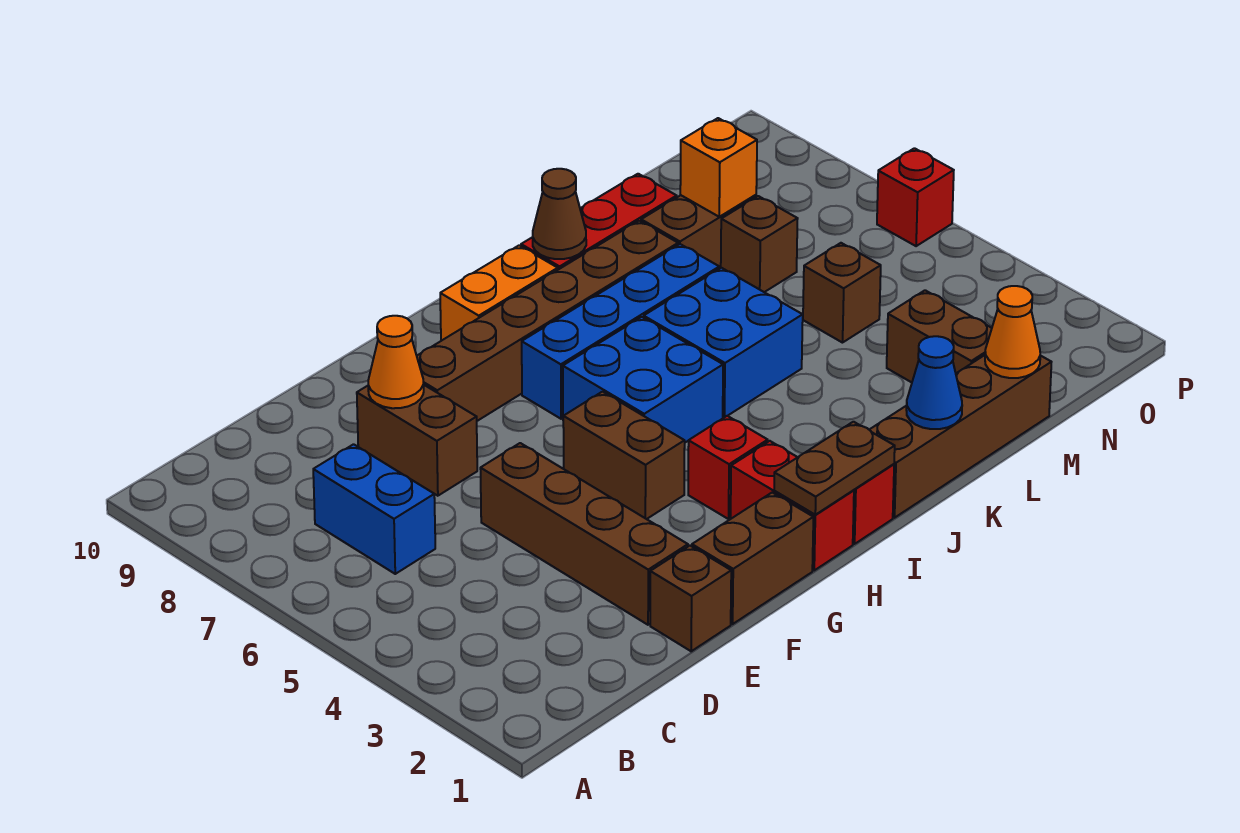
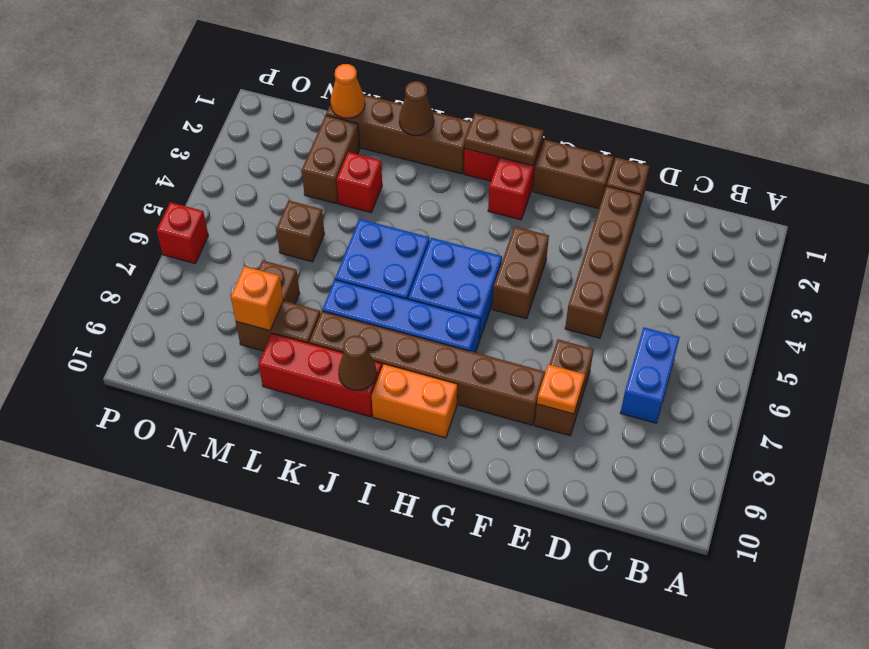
orange cone E8 level 2 -> orange plate E8 level 2
red brick H3 level 1 -> red brick L3 level 1
blue cone K1 level 2 -> brown cone K1 level 2

